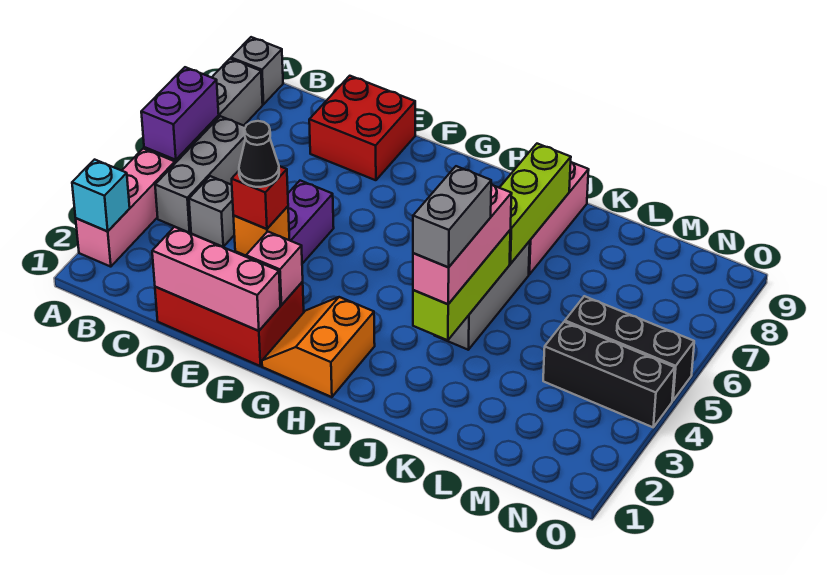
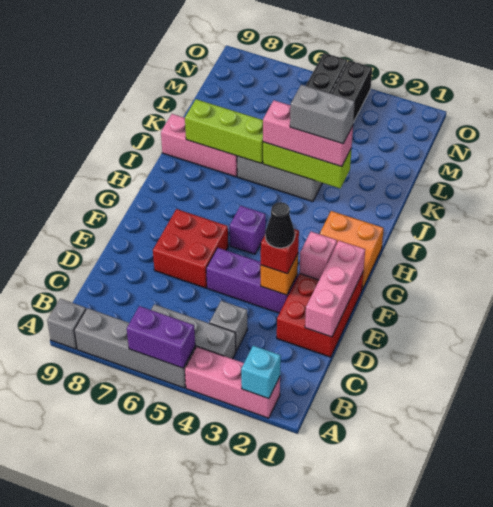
red brick D8:E9 level 1 -> red brick E6:F7 level 1
none -> purple brick G5 level 1

